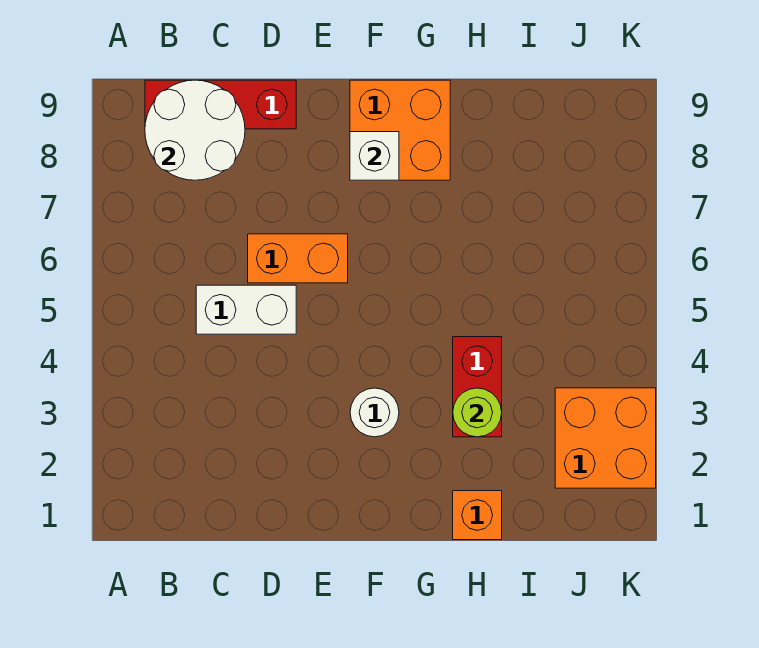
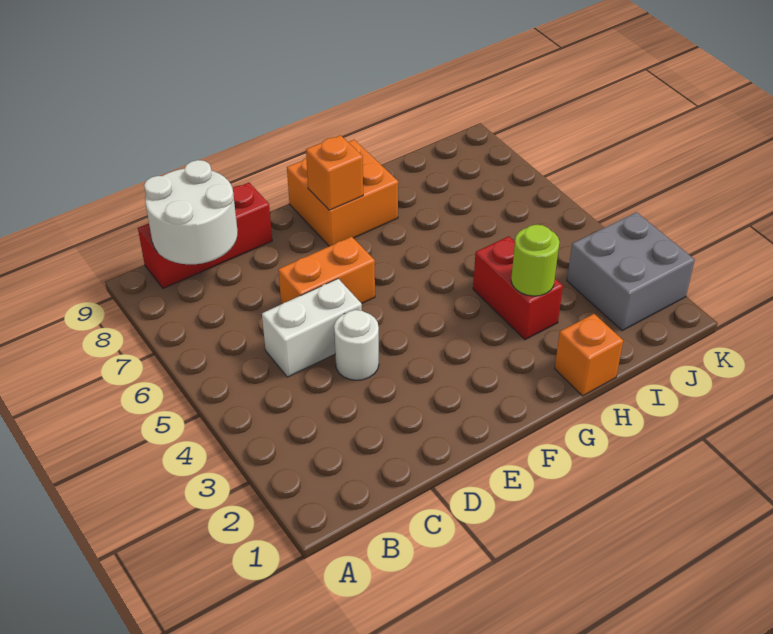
white round brick F3 level 1 -> white round brick D4 level 1
white brick F8 level 2 -> orange brick F8 level 2
orange brick J2:K3 level 1 -> grey brick J2:K3 level 1

